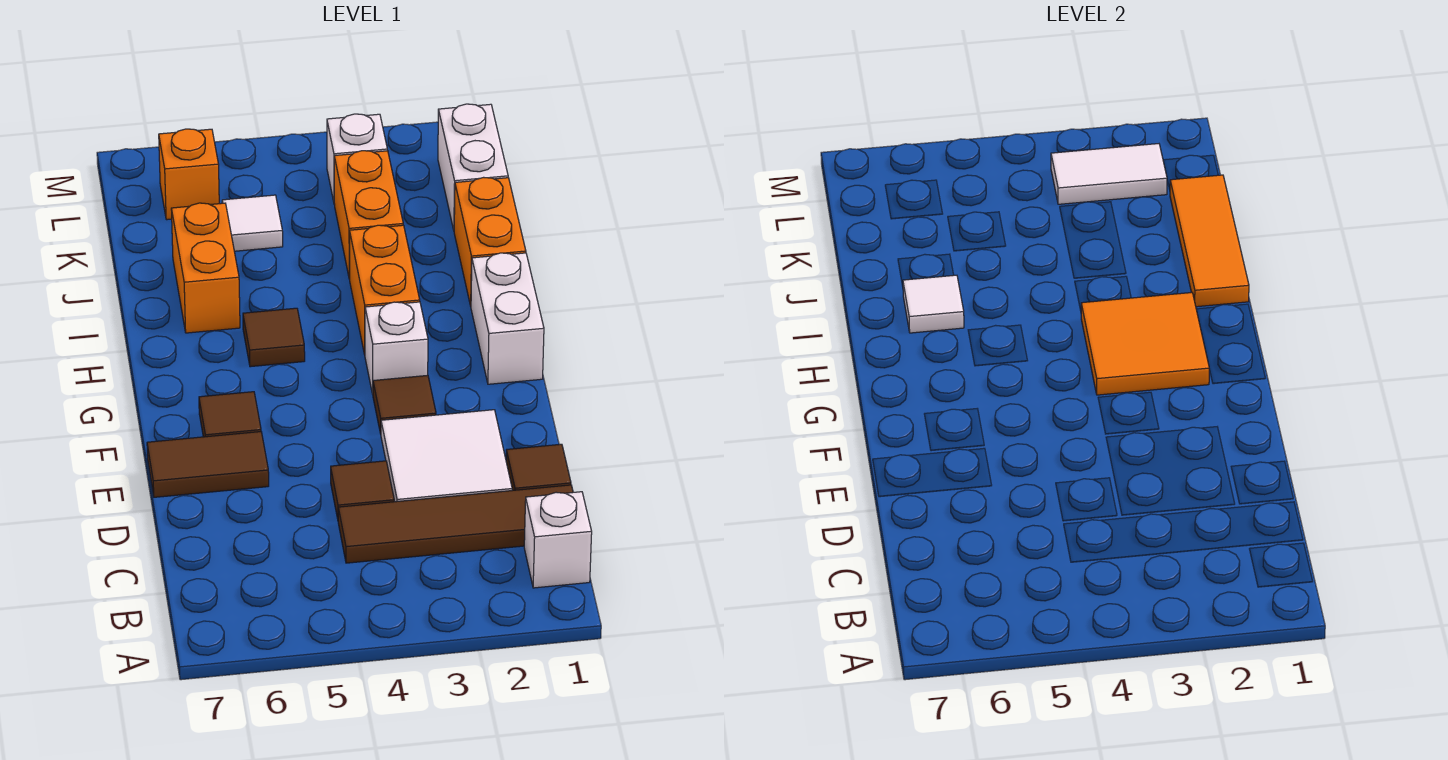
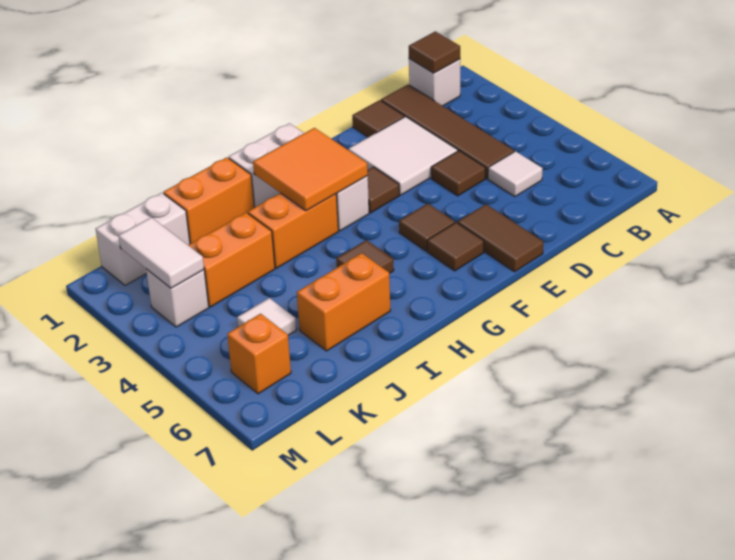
none -> brown tile B1 level 2
none -> brown tile F5 level 1
orange tile I1:K1 level 2 -> none
white tile I6 level 2 -> white tile C5 level 1

